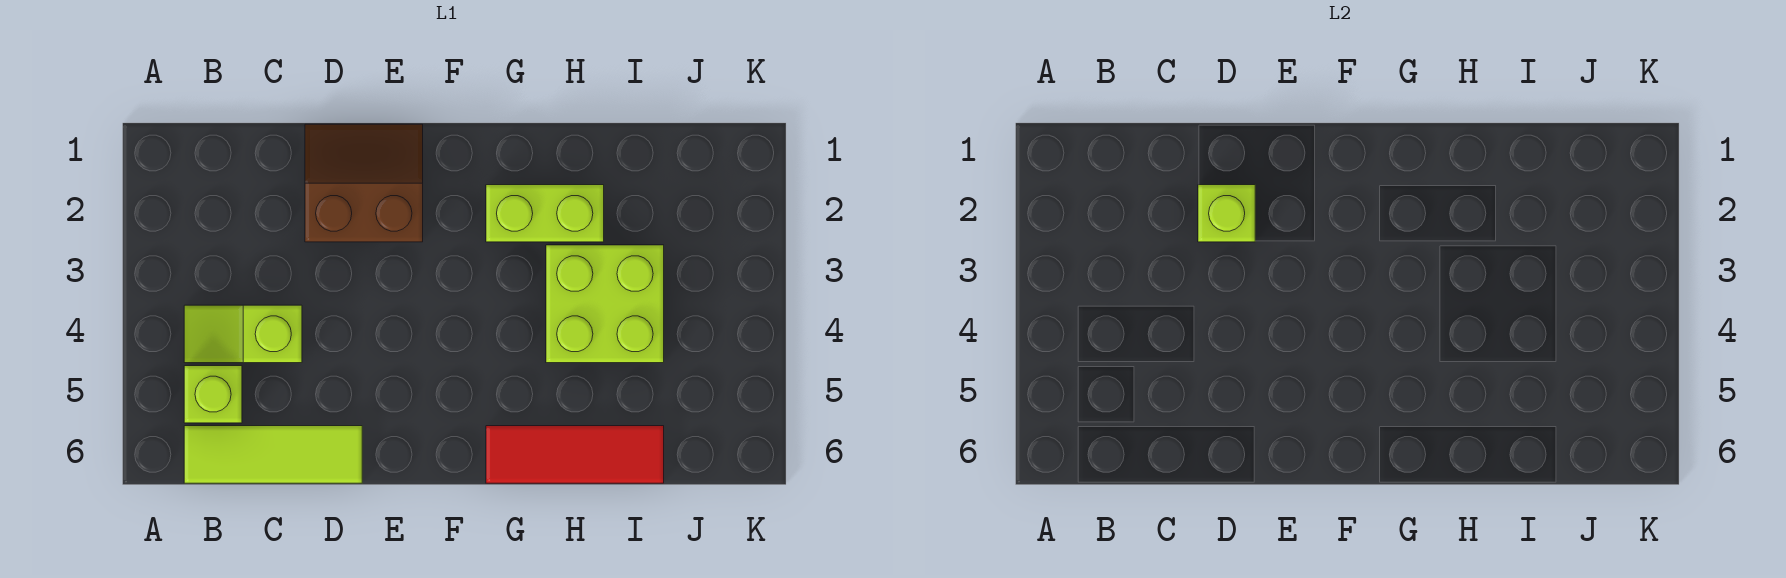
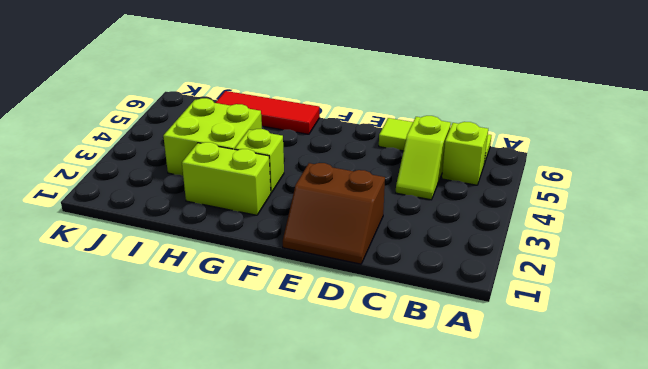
lime slope B4:C4 level 1 top C -> lime slope C4:C5 level 1 top 5
lime brick D2 level 2 -> lime brick G3 level 1

